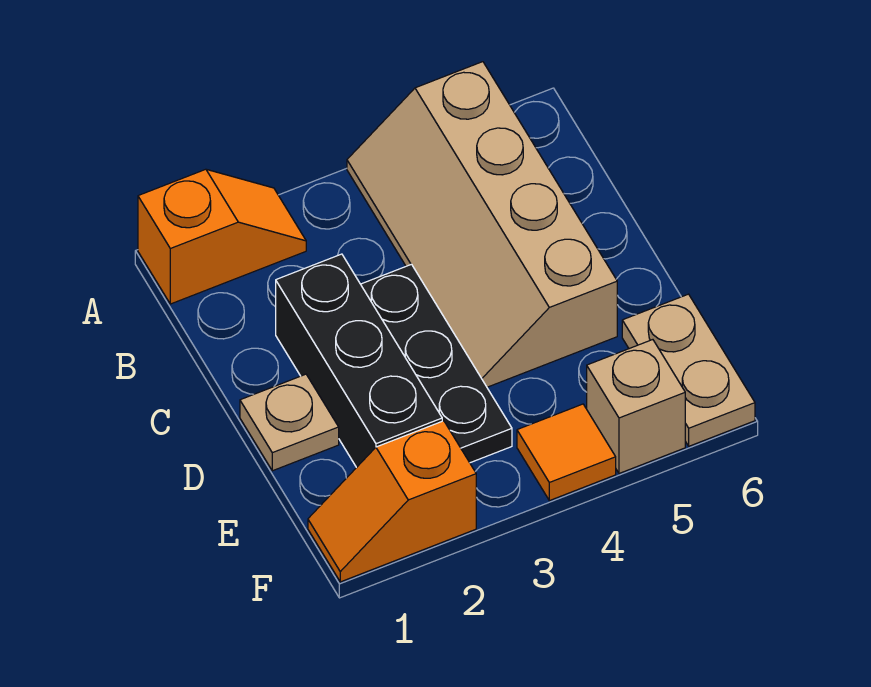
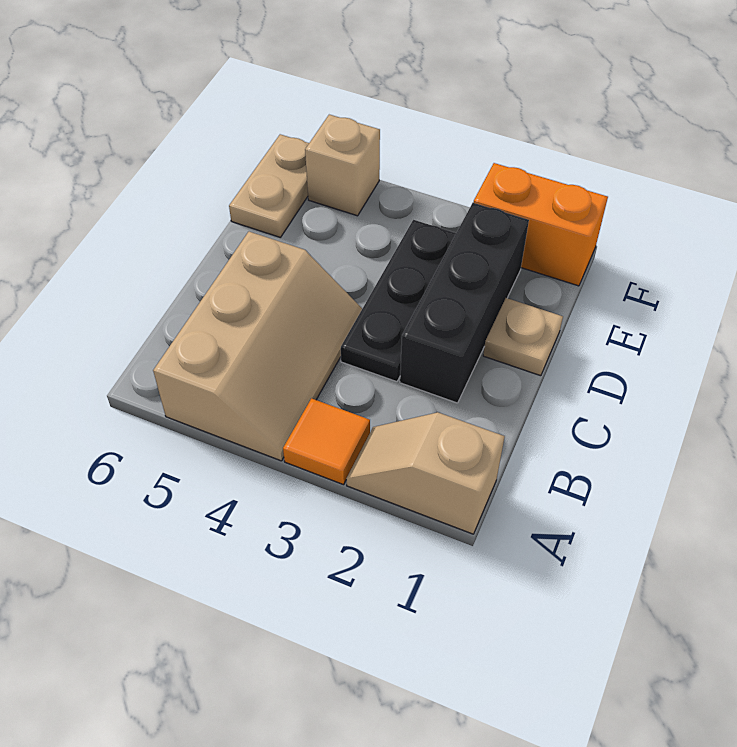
orange slope A1:A2 level 1 top 1 -> tan slope A1:A2 level 1 top 1
tan slope A4:D5 level 1 top 5 -> tan slope A4:C5 level 1 top 5
orange slope F1:F2 level 1 top 2 -> orange brick F1:F2 level 1
orange tile F4 level 1 -> orange tile A3 level 1

